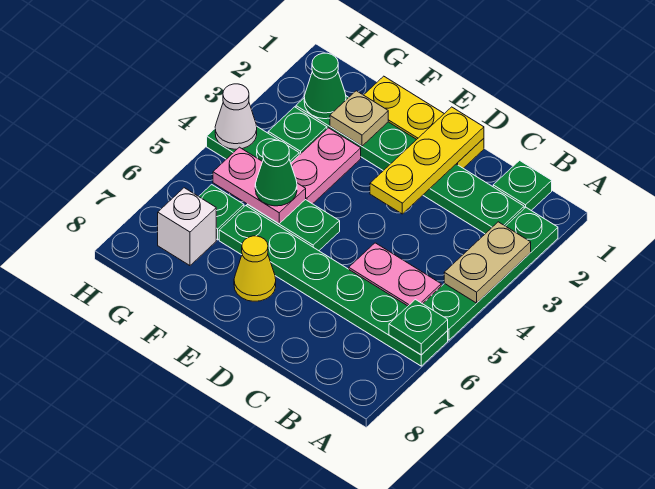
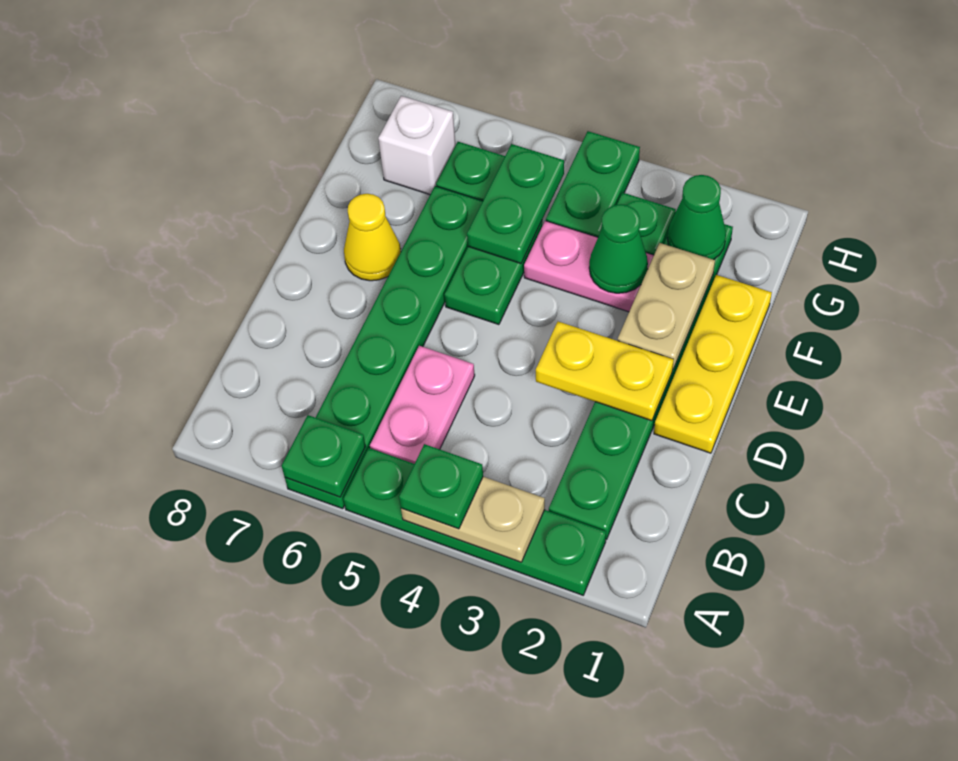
green plate B1 level 1 -> green plate A4 level 3
yellow plate D1:D3 level 2 -> yellow plate D2:D3 level 2
tan plate F2 level 2 -> tan plate E2:F2 level 2
pink plate F5:G5 level 2 -> green plate F5:G5 level 2
green cone F5 level 3 -> green cone F3 level 2
white cone H4 level 2 -> none

